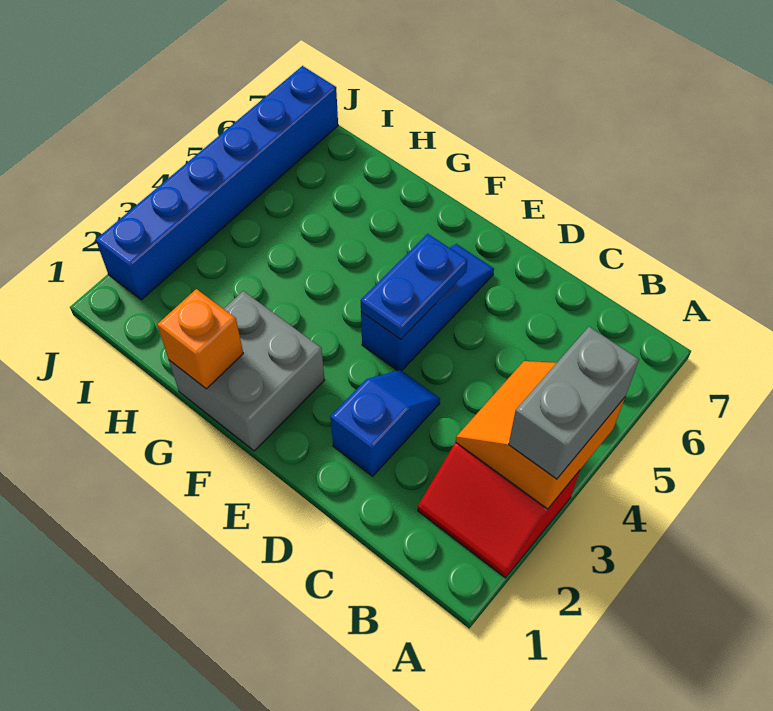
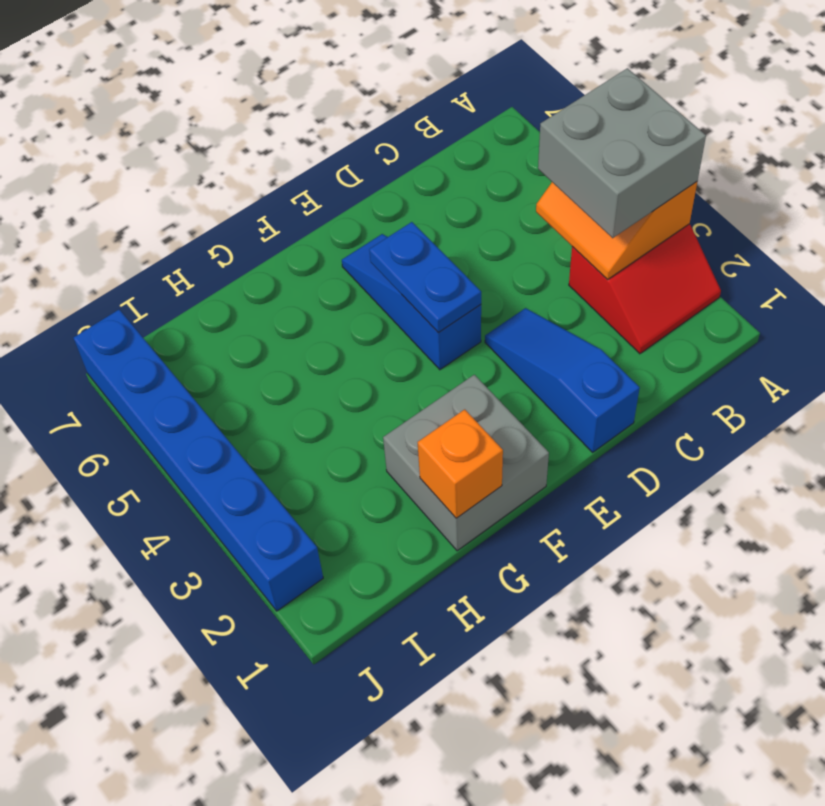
grey brick A3:A4 level 3 -> grey brick A3:B4 level 3
blue slope D2:D3 level 1 top 2 -> blue slope D1:D3 level 1 top 1

